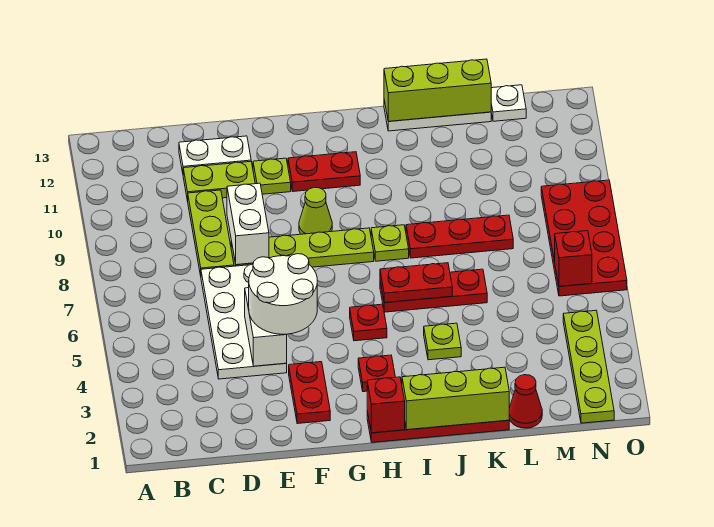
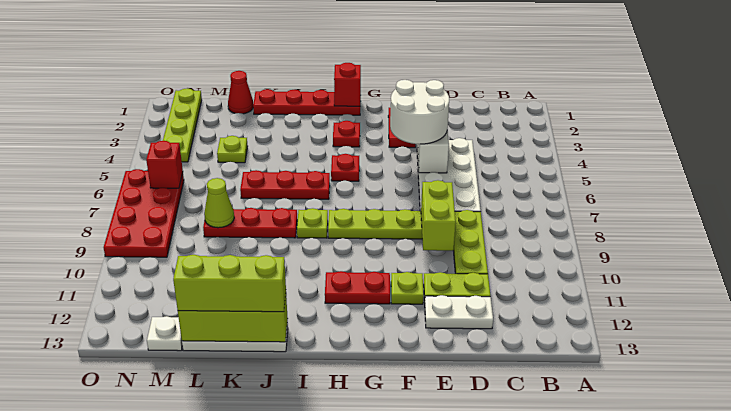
white brick E8:E9 level 2 -> lime brick E8:E9 level 2
lime cone G9 level 1 -> lime cone L8 level 2
lime brick I1:K1 level 2 -> lime brick J13:L13 level 3
red plate I6:J6 level 2 -> none
lime plate J4 level 1 -> lime plate L4 level 1

